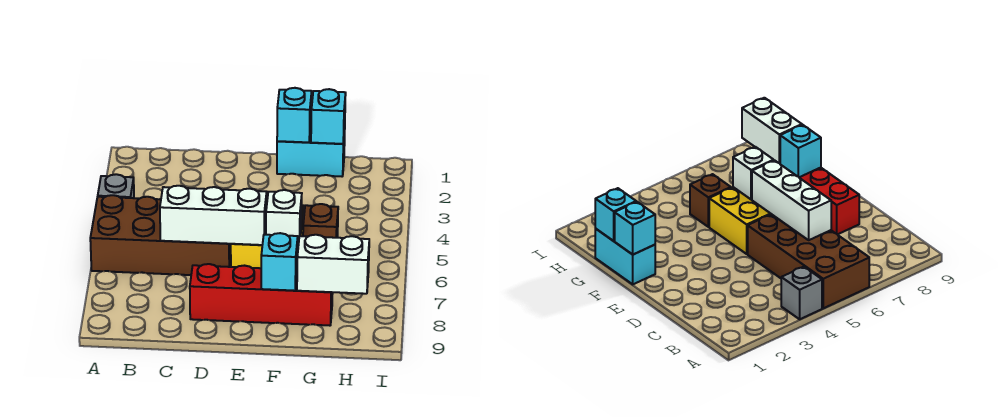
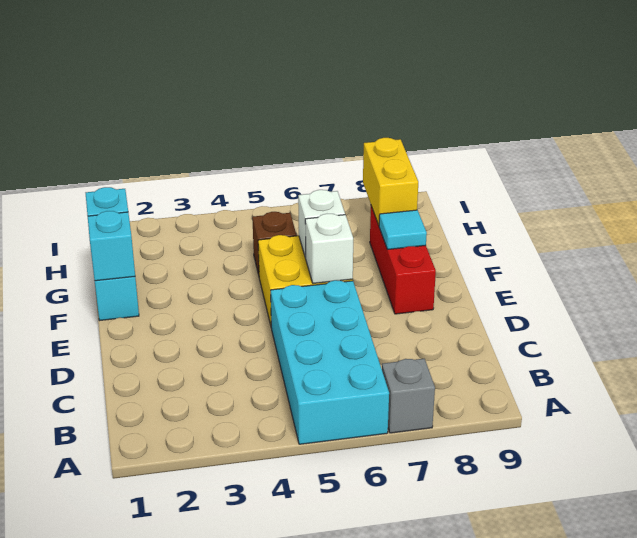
grey brick A4 level 1 -> grey brick A7 level 1
brown brick A5:D6 level 1 -> cyan brick A5:D6 level 1
white brick C6:E6 level 2 -> white brick E6 level 2
red brick D8:G8 level 1 -> red brick E8:G8 level 1
cyan brick F8 level 2 -> cyan tile F8 level 2
white brick G8:H8 level 2 -> yellow brick G8:H8 level 2

